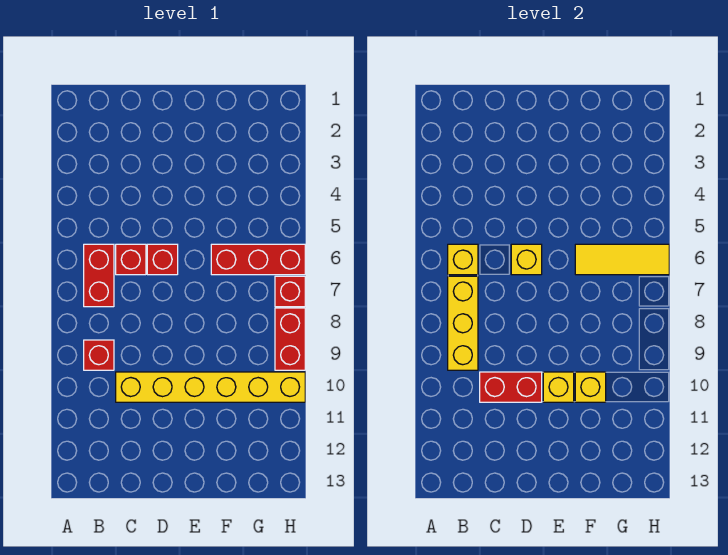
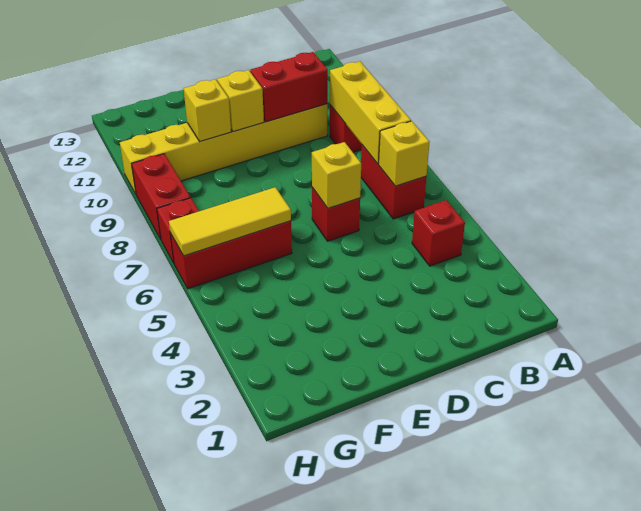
red brick C6 level 1 -> red brick B4 level 1

